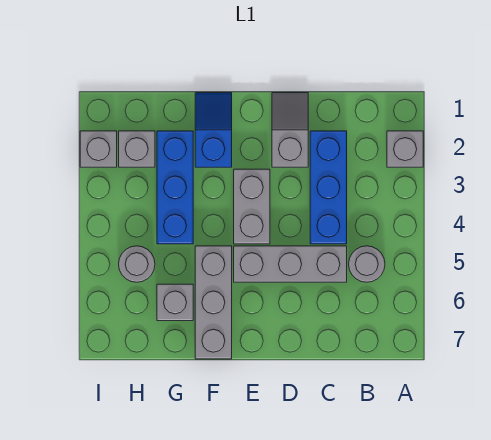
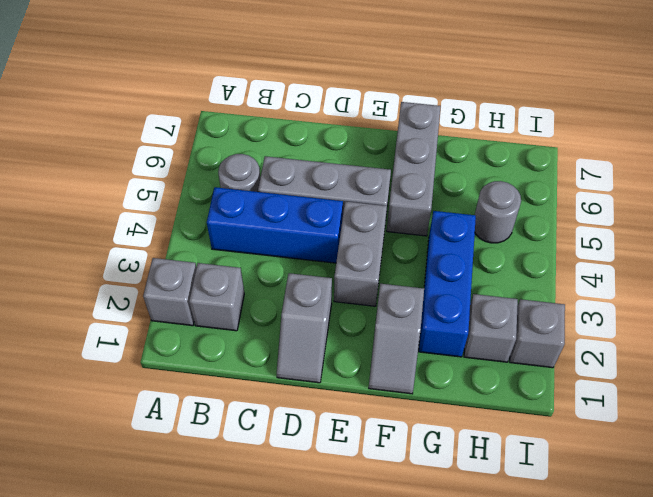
blue brick C2:C4 level 1 -> blue brick B4:D4 level 1
blue slope F1:F2 level 1 top 2 -> grey slope F1:F2 level 1 top 2
grey brick G6 level 1 -> grey brick B2 level 1

